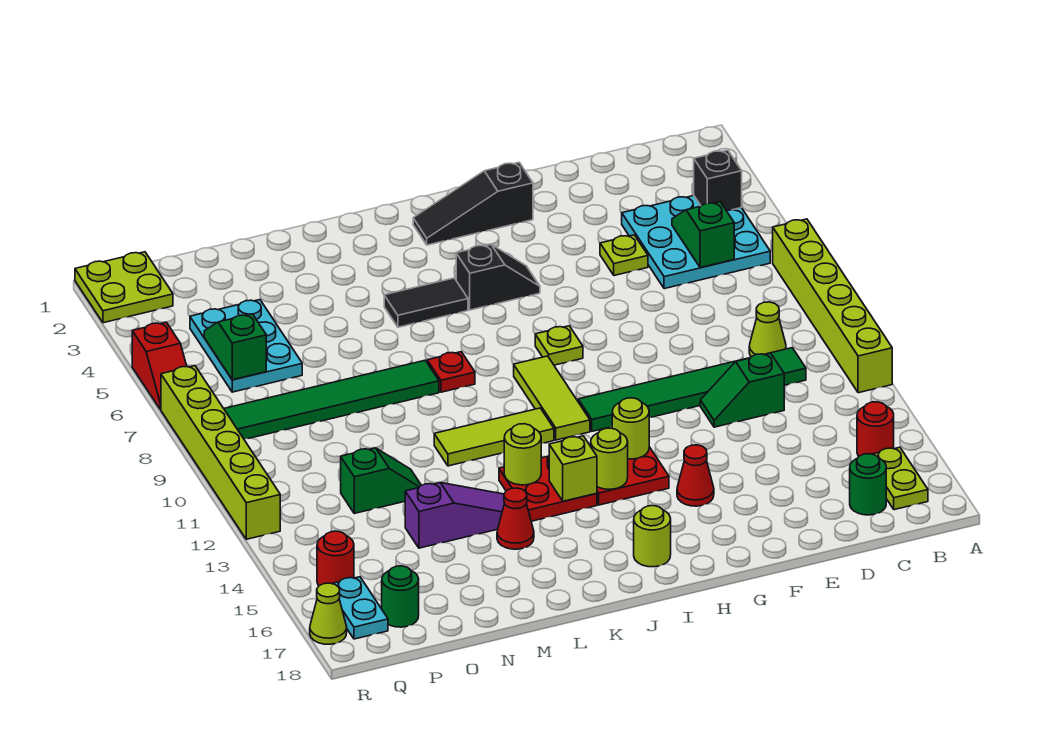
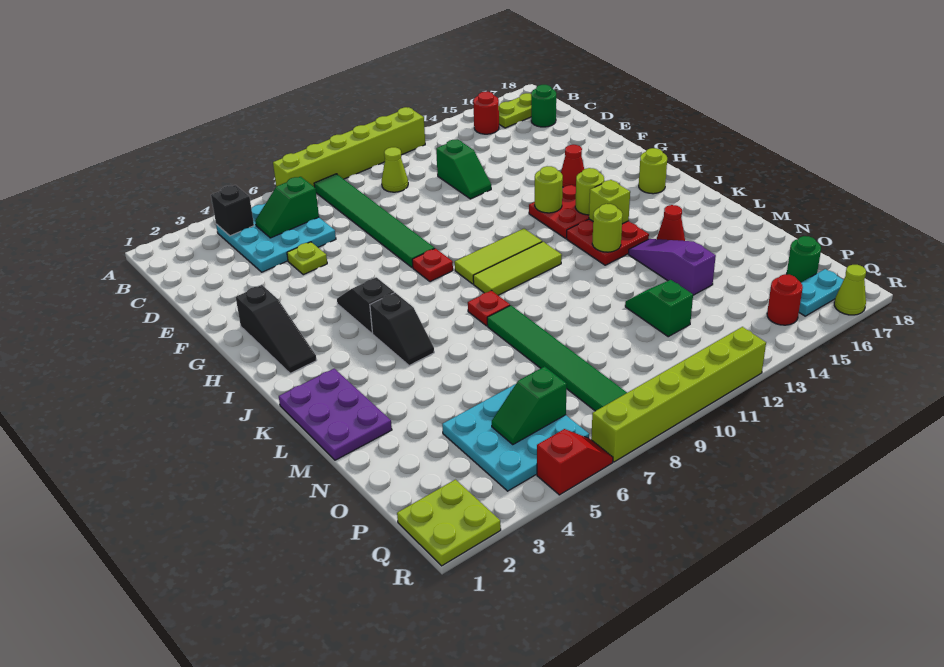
green tile C11:H11 level 1 -> green tile B8:G8 level 1
lime plate H8 level 1 -> red plate H8 level 1
black tile J5:K5 level 1 -> black slope J5:K5 level 1 top J
lime tile J11:L11 level 1 -> lime tile J9:J11 level 1
none -> purple plate K1:M2 level 1
cyan plate O4:P6 level 1 -> cyan plate O4:Q6 level 1

